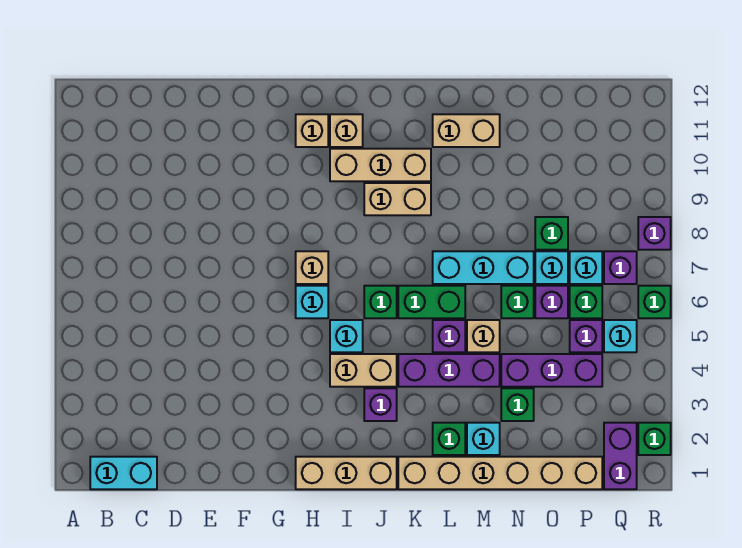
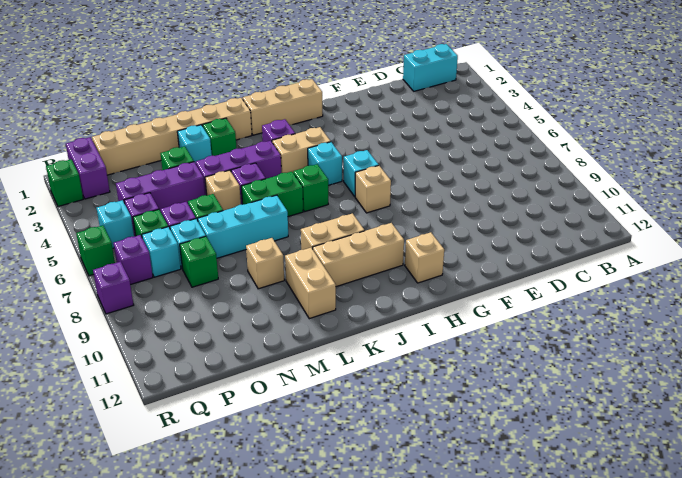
tan brick I11 level 1 -> tan brick M9 level 1
tan brick L11:M11 level 1 -> tan brick L10:L11 level 1

